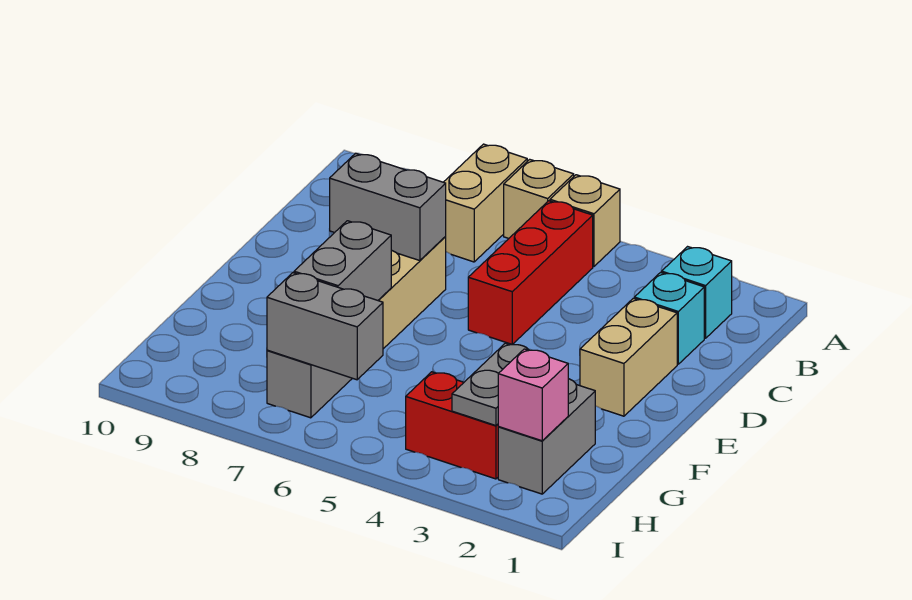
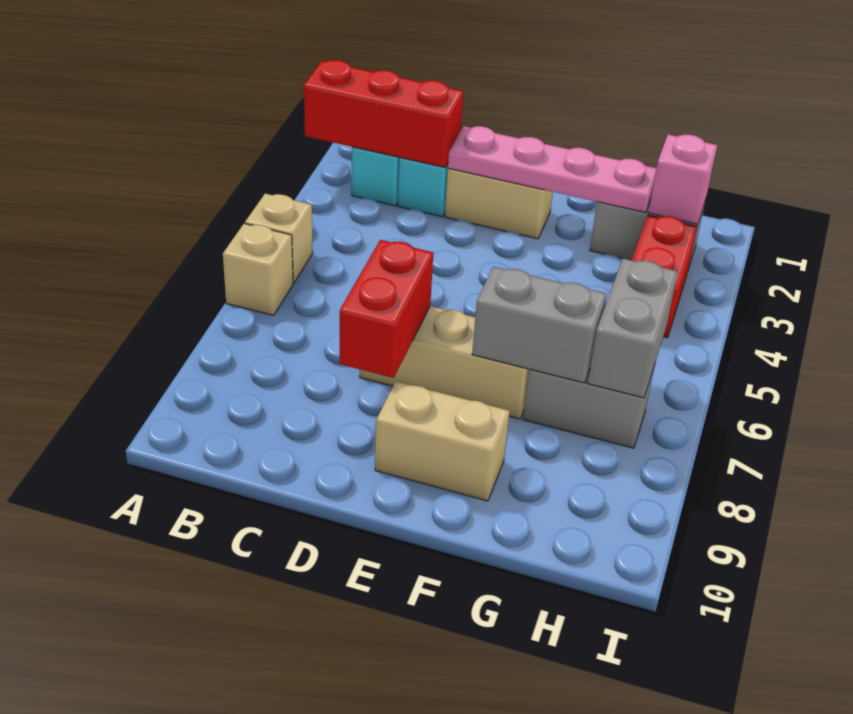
tan brick A7:B7 level 1 -> tan brick E9:F9 level 1
red brick B5:D5 level 1 -> red brick A2:C2 level 2
none -> pink plate D2:G2 level 2
grey brick D7:D8 level 2 -> red brick D7:D8 level 2
grey plate G3:H3 level 2 -> none

